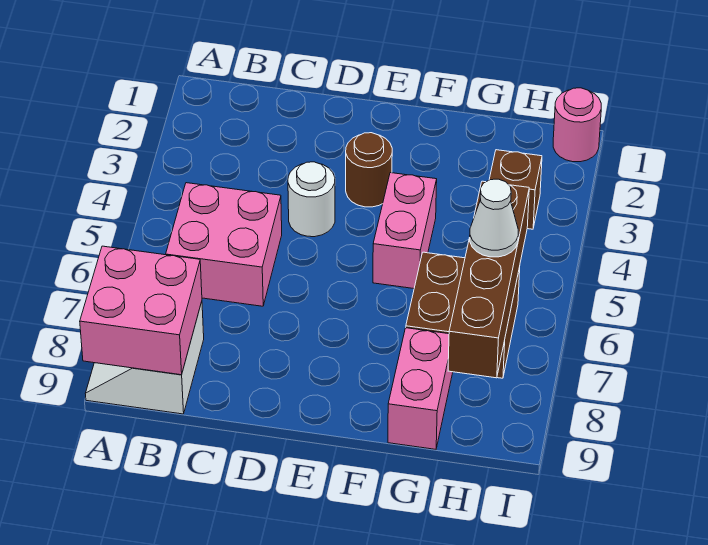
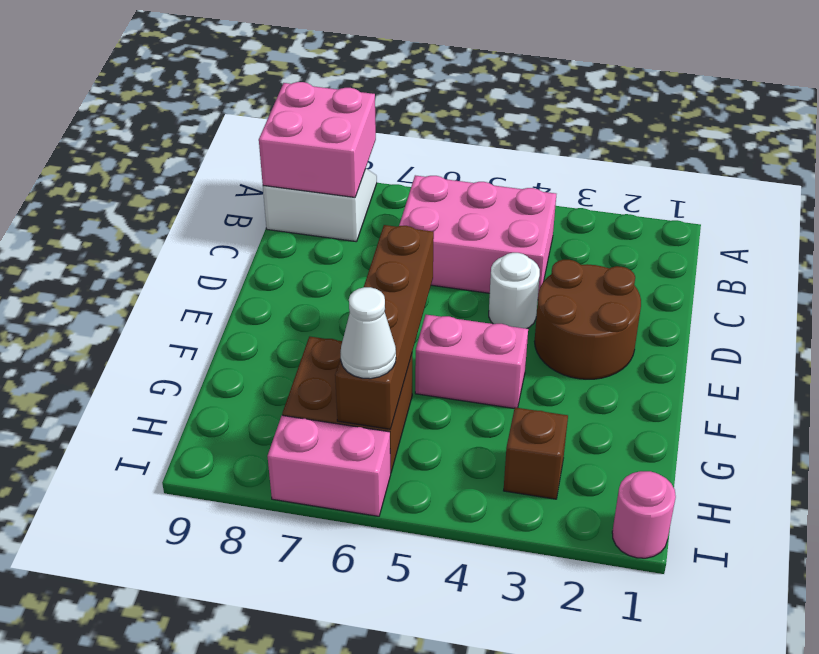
pink brick B5:C6 level 1 -> pink brick B4:C6 level 1
brown round brick E3 level 1 -> brown round brick D2:E3 level 1
pink brick G8:G9 level 1 -> pink brick I6:I7 level 1
brown brick H5:H8 level 2 -> brown brick E6:H6 level 2

